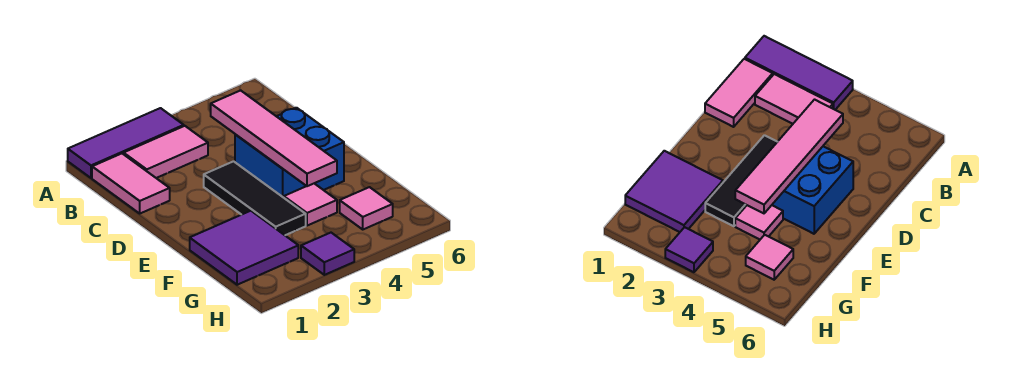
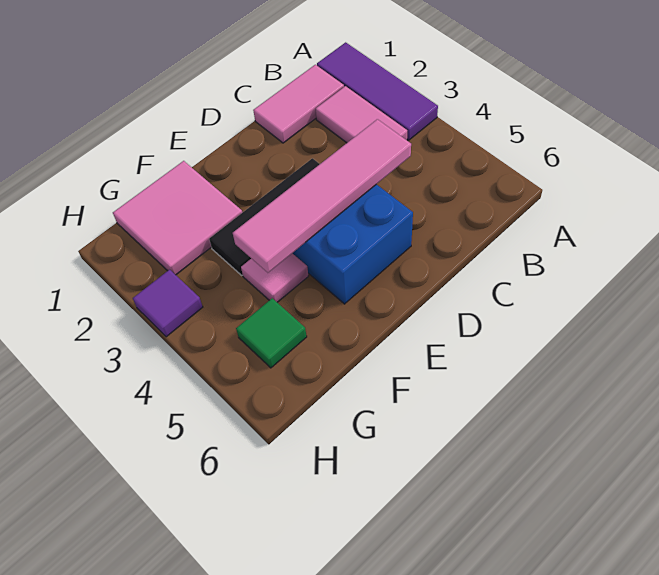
purple tile F1:G2 level 1 -> pink tile F1:G2 level 1
pink tile G5 level 1 -> green tile G5 level 1

